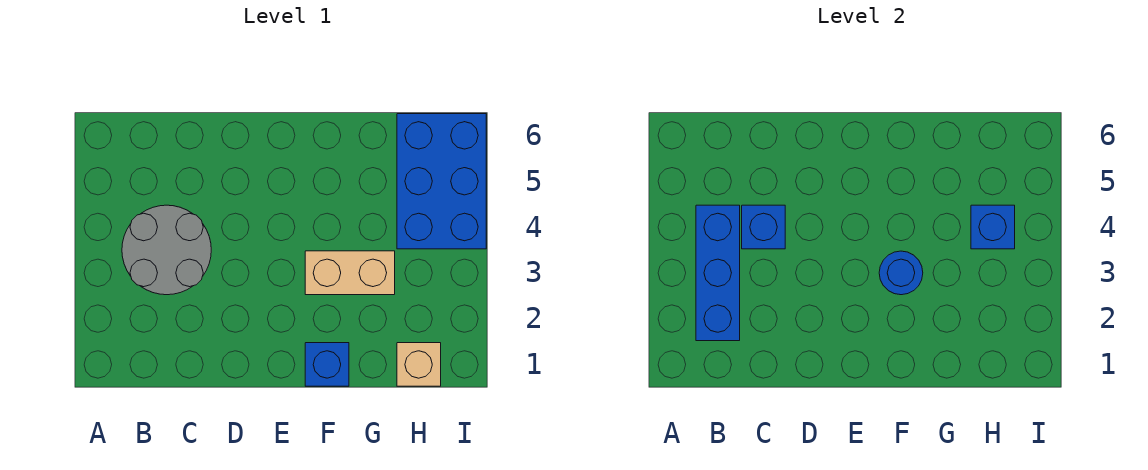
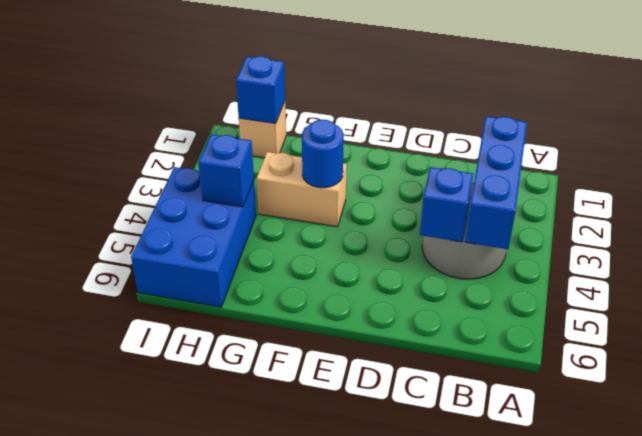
blue brick F1 level 1 -> blue brick H1 level 2

